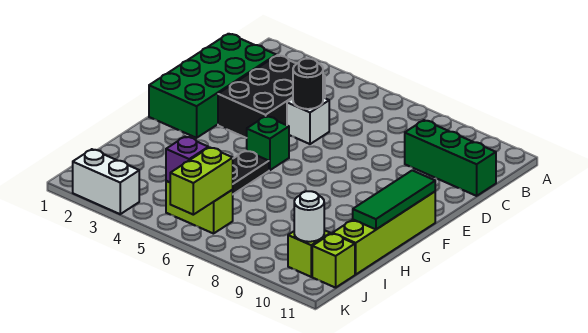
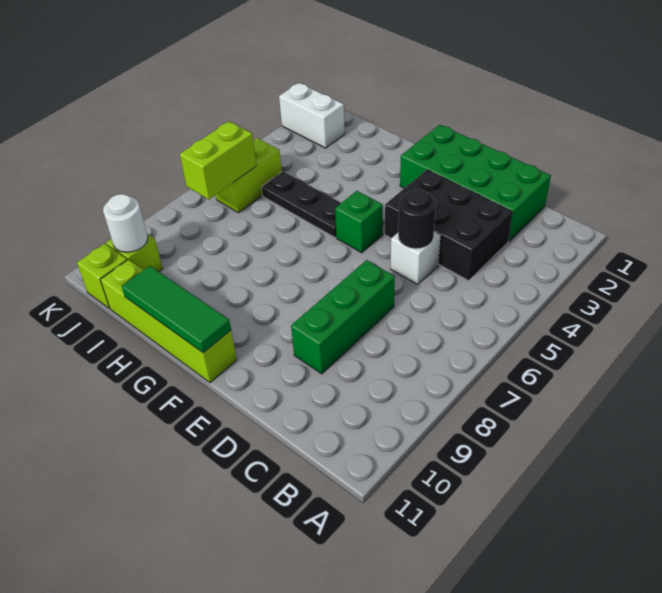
green brick C9:C11 level 1 -> green brick D7:D9 level 1
purple brick J5 level 2 -> none
lime brick J6:K6 level 2 -> lime brick J6:J7 level 2
white brick K2:K3 level 1 -> white brick J2:K2 level 1

